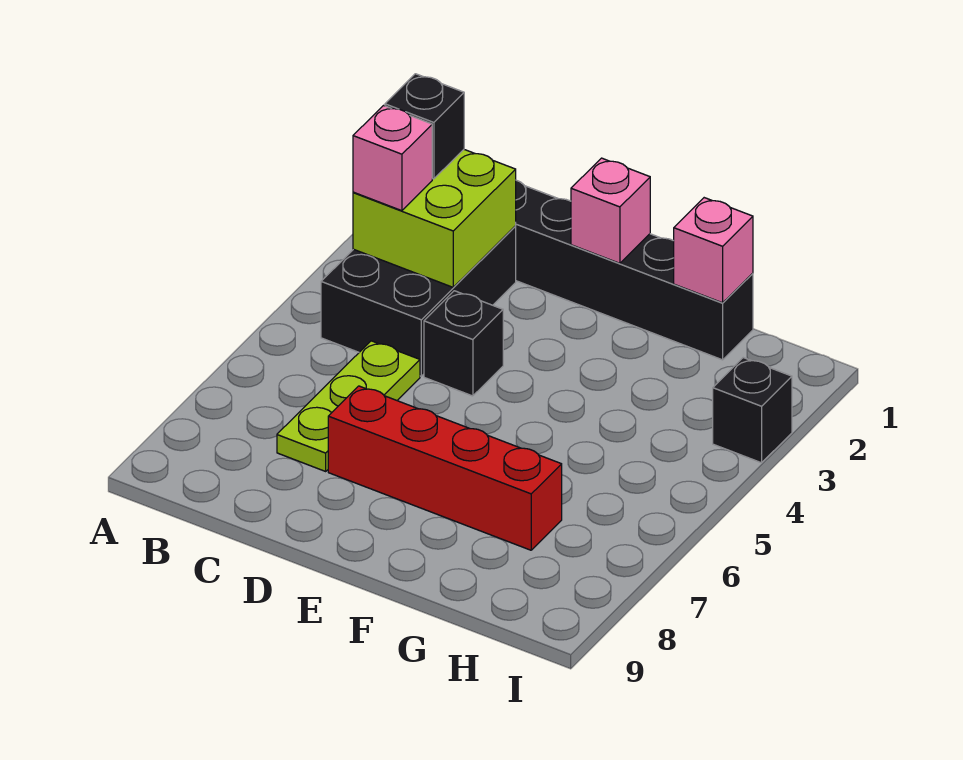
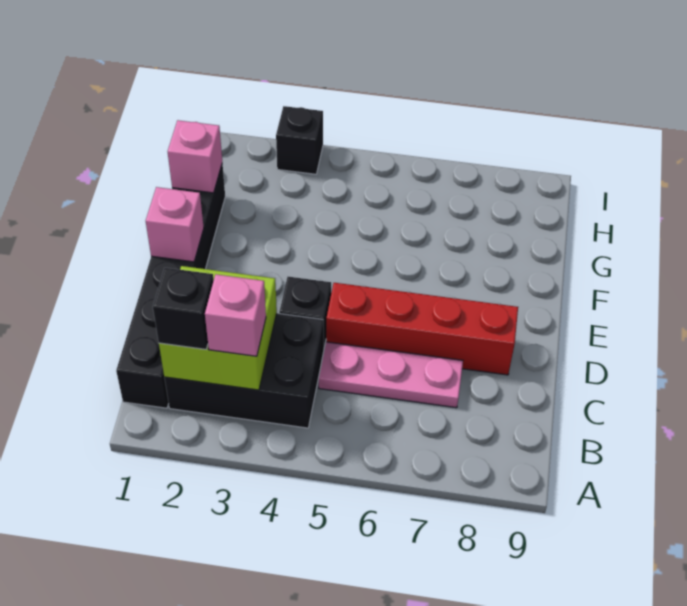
lime plate C5:C7 level 1 -> pink plate C5:C7 level 1
red brick D7:G7 level 1 -> red brick D5:D8 level 1

